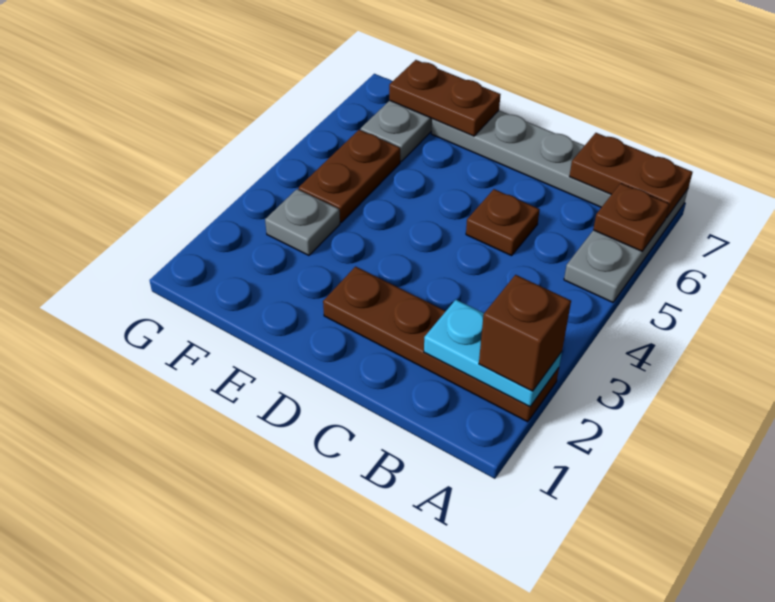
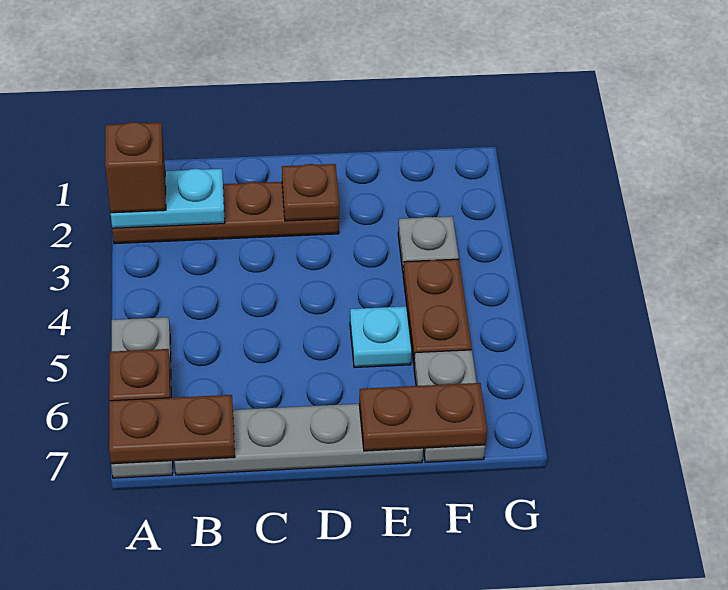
brown plate C5 level 1 -> brown plate D2 level 2
none -> cyan plate E5 level 1

